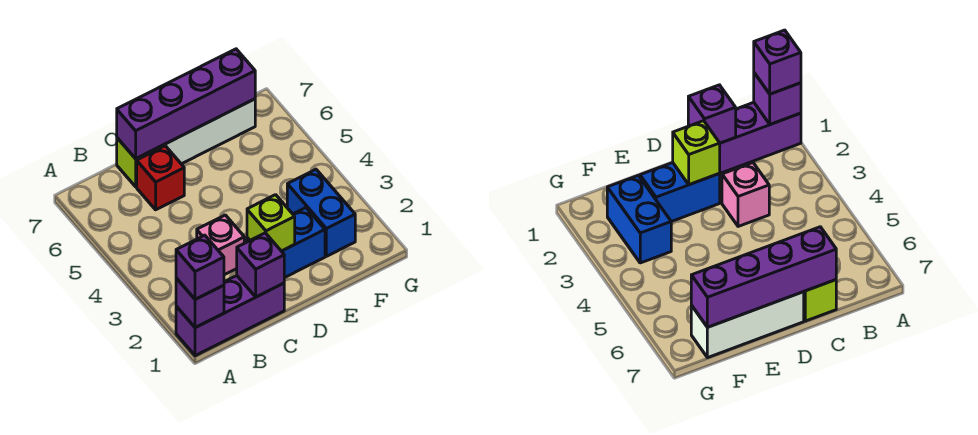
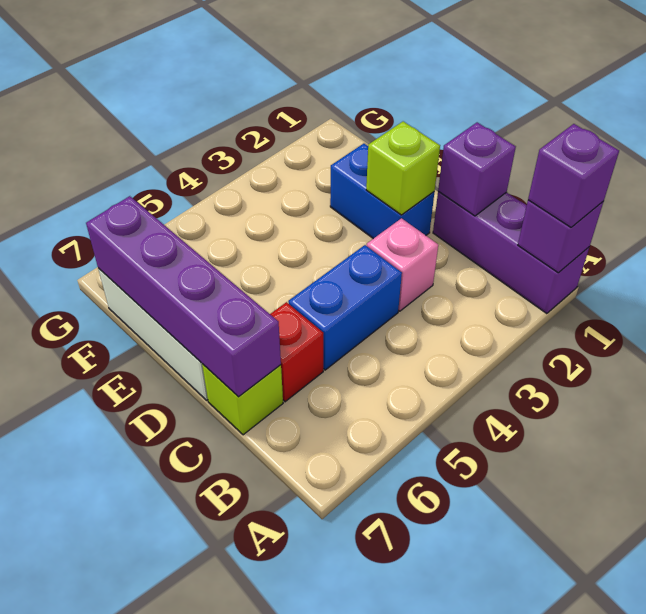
blue brick F2:F3 level 1 -> blue brick C4:C5 level 1

